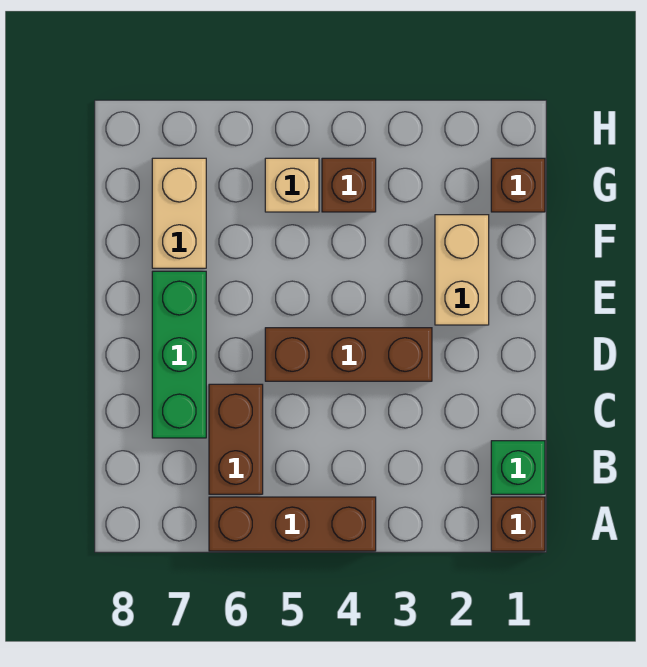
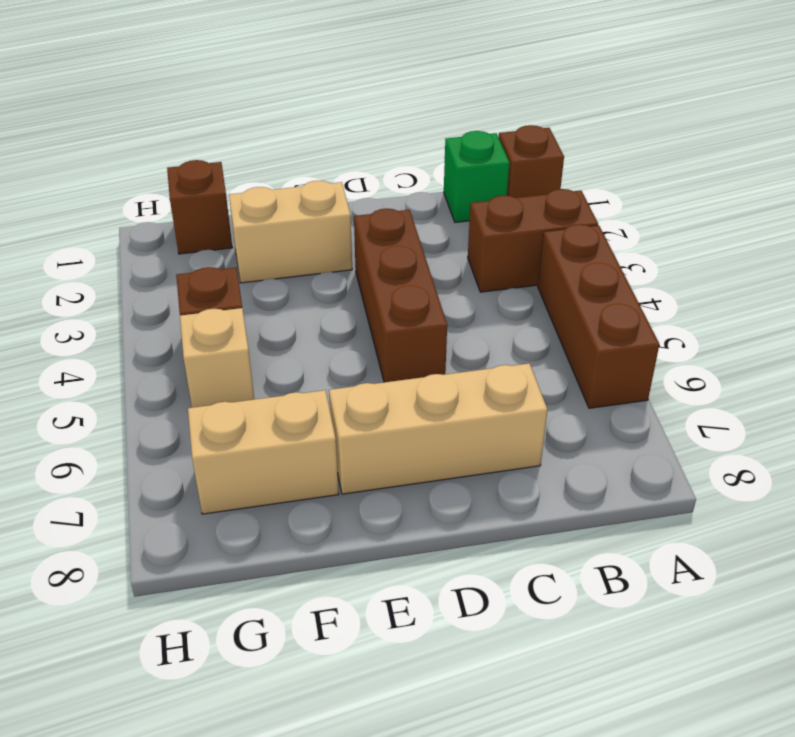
brown brick B6:C6 level 1 -> brown brick A3:B3 level 1
green brick C7:E7 level 1 -> tan brick C7:E7 level 1

